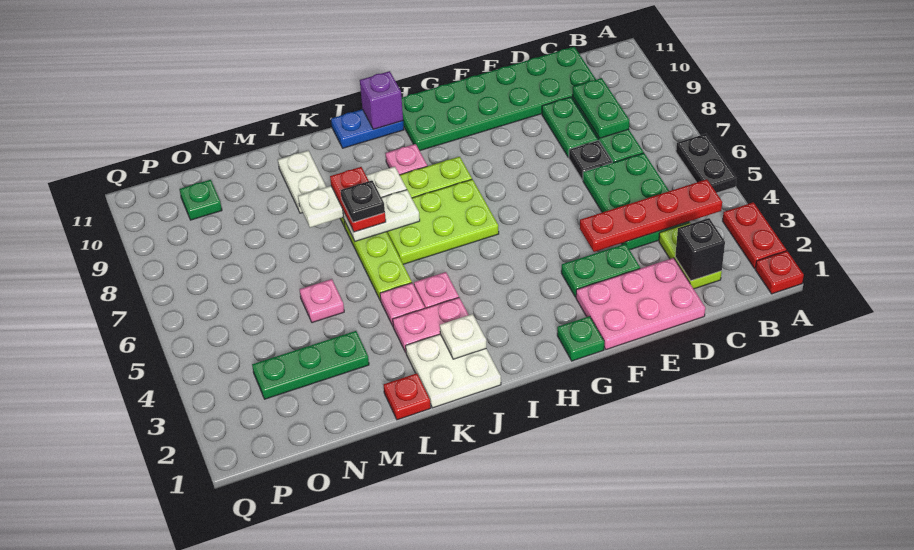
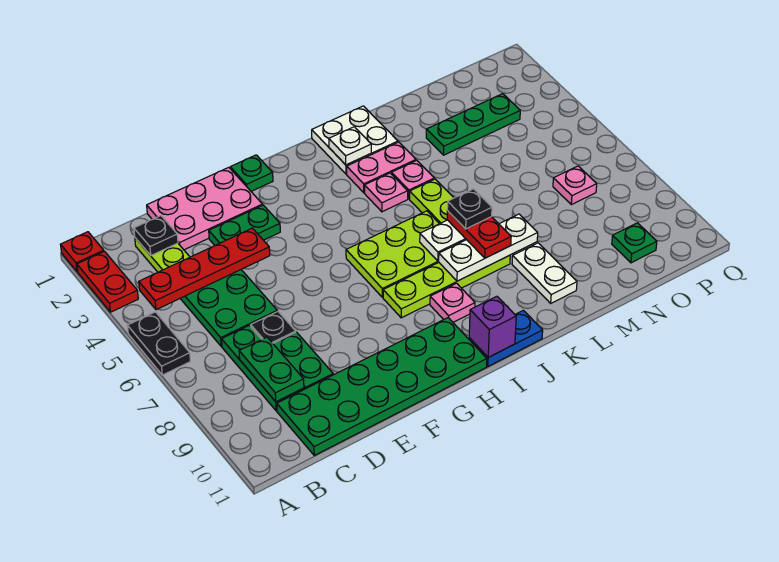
black brick C2 level 2 -> black plate C2 level 2
red plate L1 level 1 -> none
pink plate M5 level 1 -> pink plate O7 level 1

